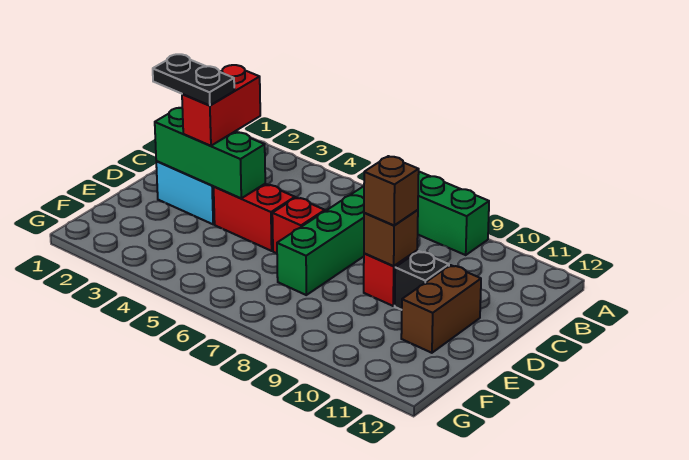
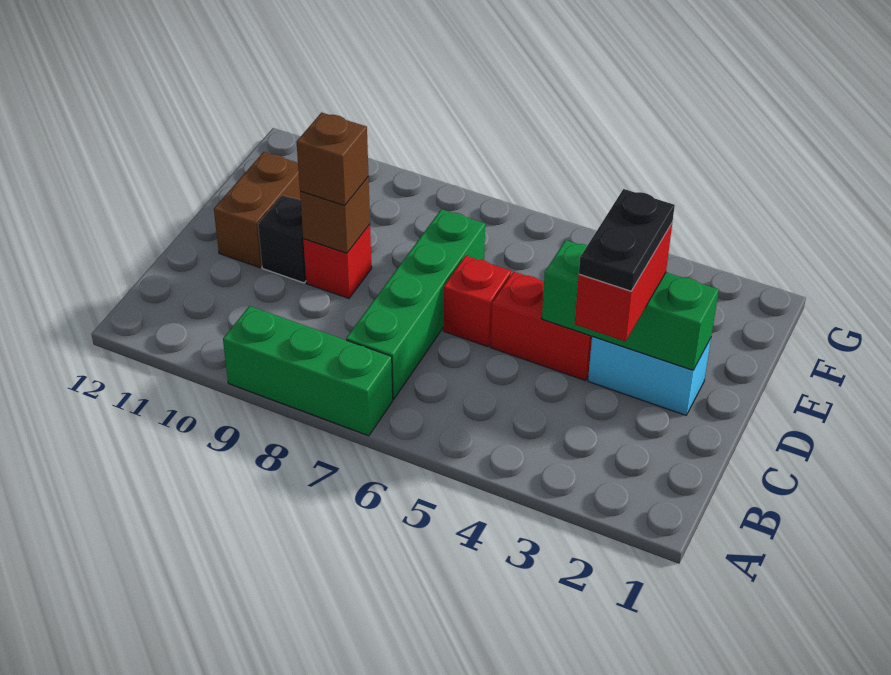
black plate D2:D3 level 4 -> black plate C3:D3 level 4

